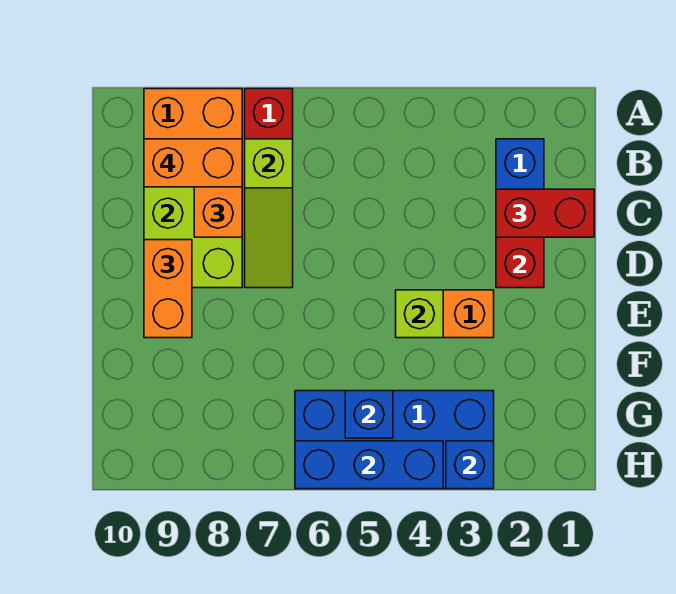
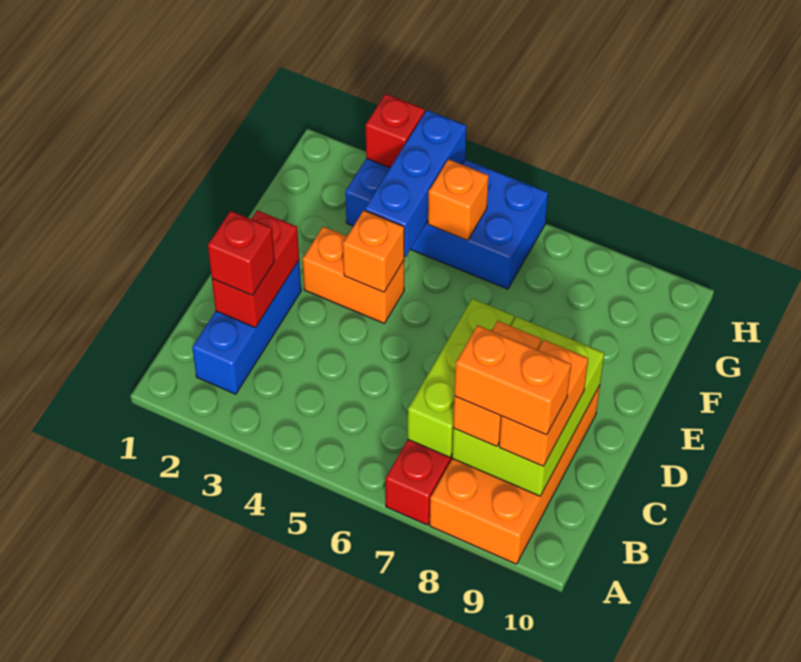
lime slope B7:D7 level 2 top B -> lime brick B7:D7 level 2
red brick C1:C2 level 3 -> red brick C2 level 3
orange brick D9:E9 level 3 -> orange brick B9:C9 level 3
lime brick E4 level 2 -> orange brick E4 level 2
blue brick G5 level 2 -> orange brick G5 level 2
blue brick H3 level 2 -> red brick H3 level 2
blue brick H4:H6 level 2 -> blue brick F4:H4 level 2

